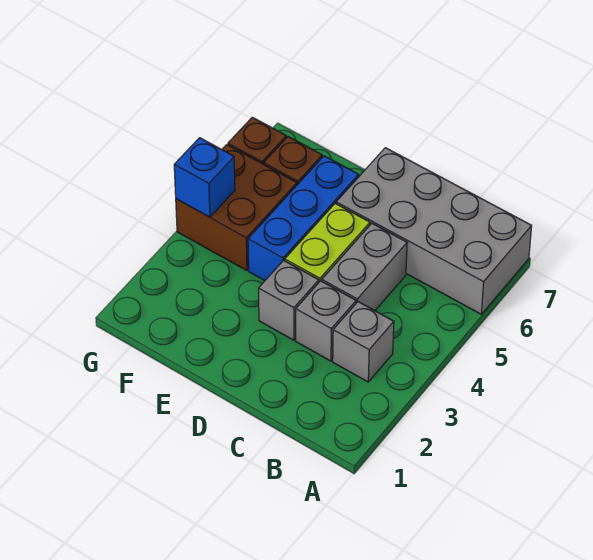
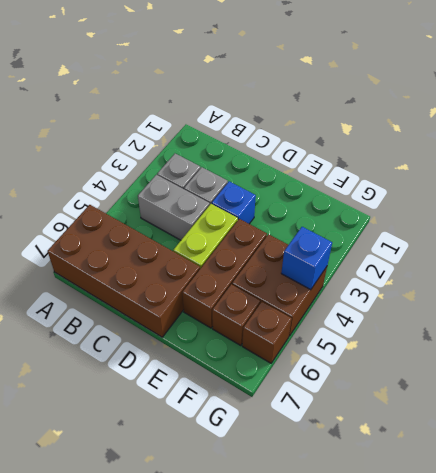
grey brick A6:D7 level 1 -> brown brick A6:D7 level 1
grey brick C4:C5 level 1 -> grey brick B4:C4 level 1
grey brick D3 level 1 -> blue brick D3 level 1
blue brick E4:E6 level 1 -> brown brick E4:E6 level 1

